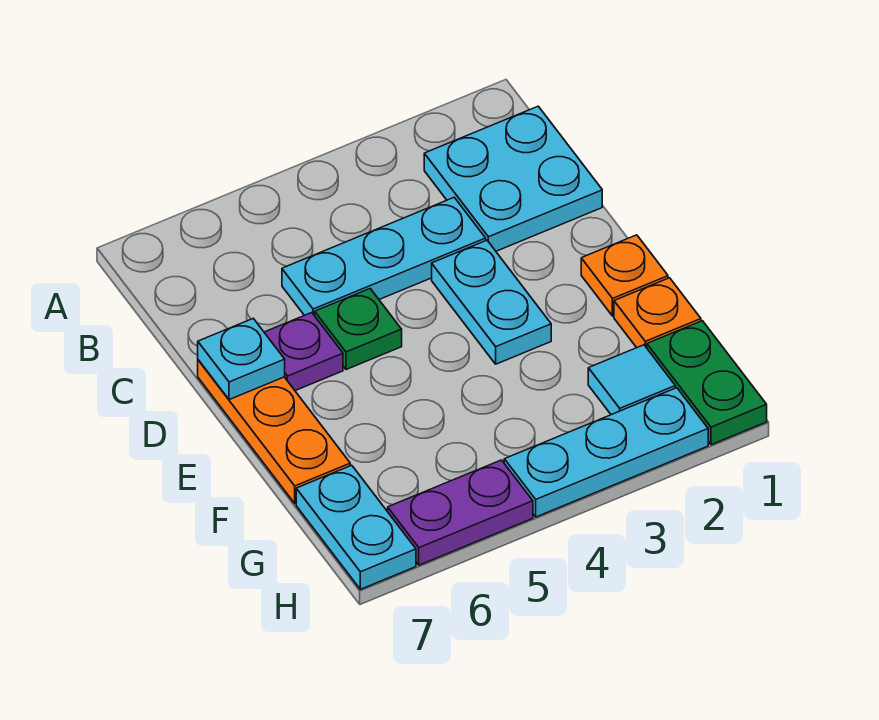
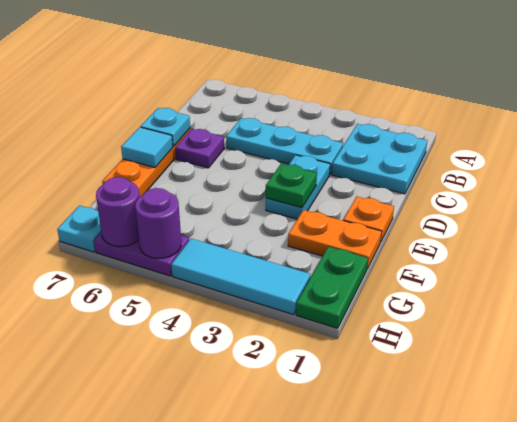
green plate D5 level 1 -> green plate E3 level 2
orange plate F1 level 1 -> orange plate F1:F2 level 1
cyan tile G2 level 1 -> cyan tile E7 level 2
cyan plate G7:H7 level 1 -> cyan plate H7 level 1
cyan plate H2:H4 level 1 -> cyan tile H2:H4 level 1
none -> purple round brick H5 level 2
none -> purple round brick H6 level 2

